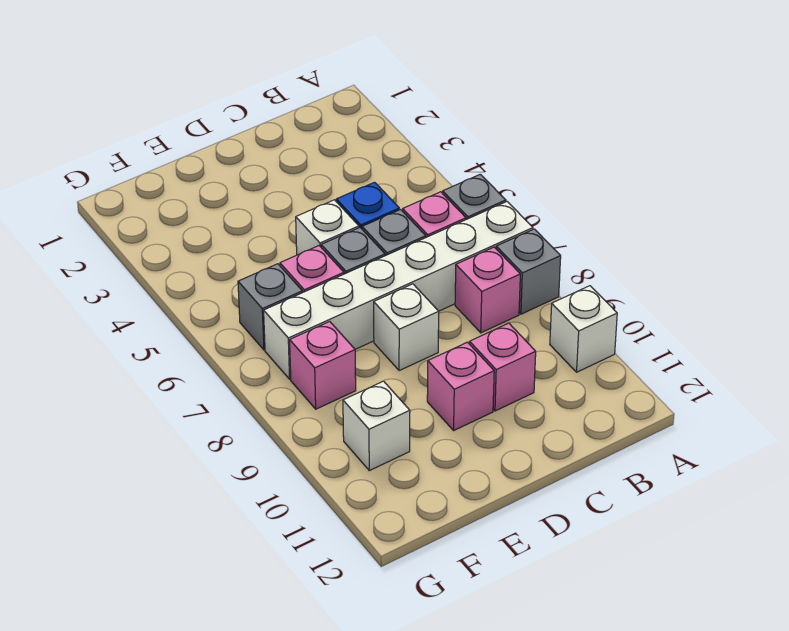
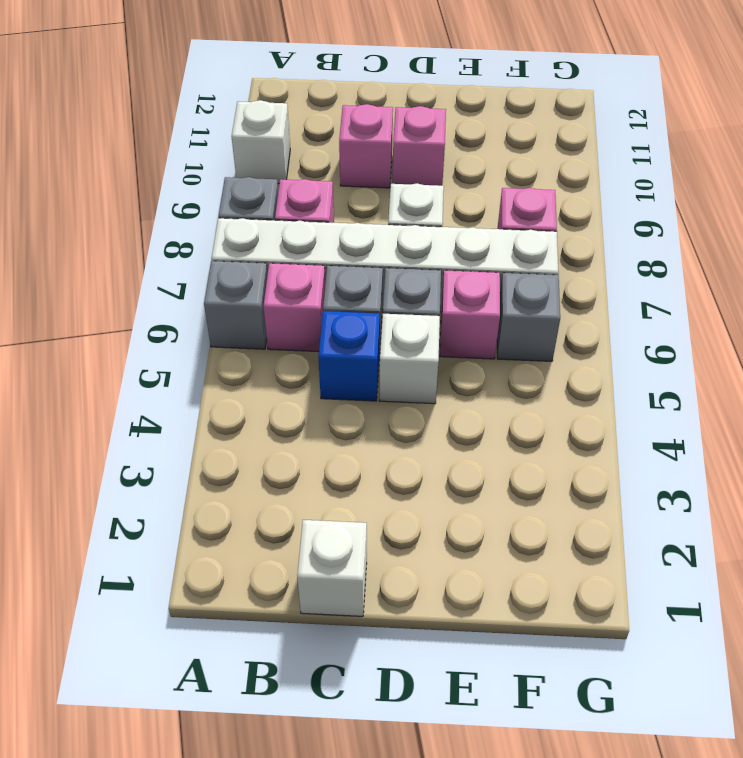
white brick F10 level 1 -> white brick C1 level 1

